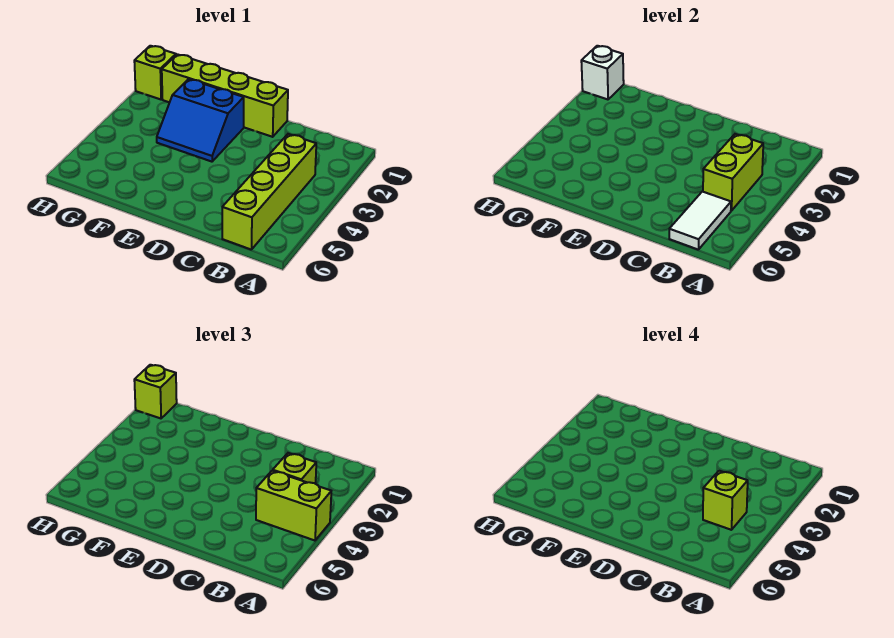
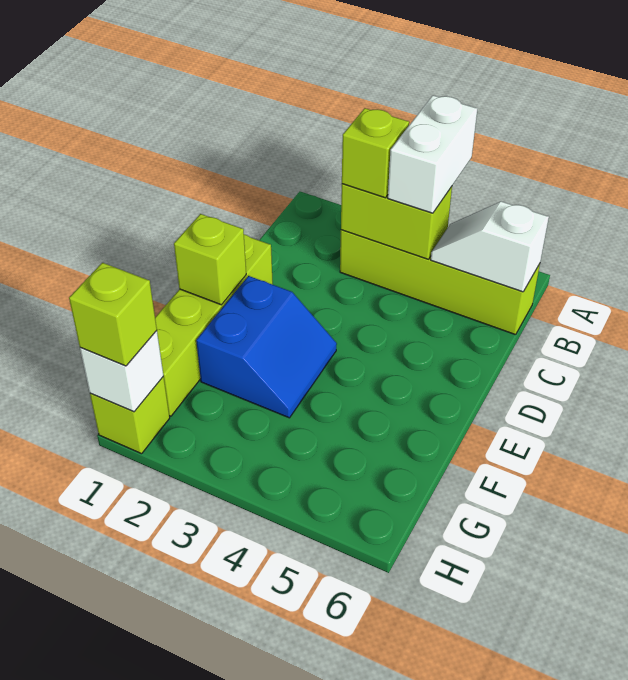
lime brick A4:B4 level 3 -> white brick A4:B4 level 3
lime brick B4 level 4 -> lime brick E1 level 2
white tile B5:B6 level 2 -> white slope B5:B6 level 2 top 6

